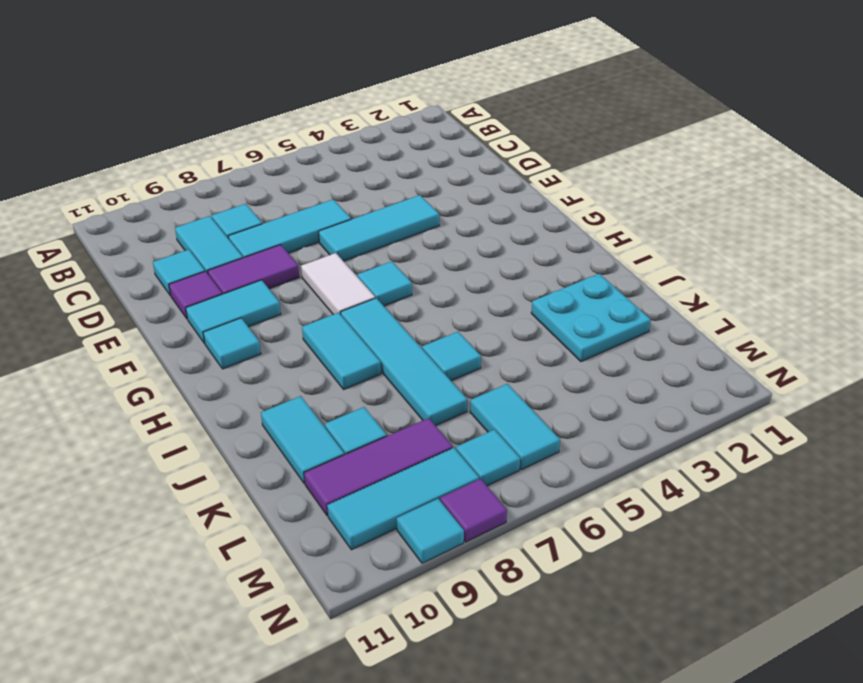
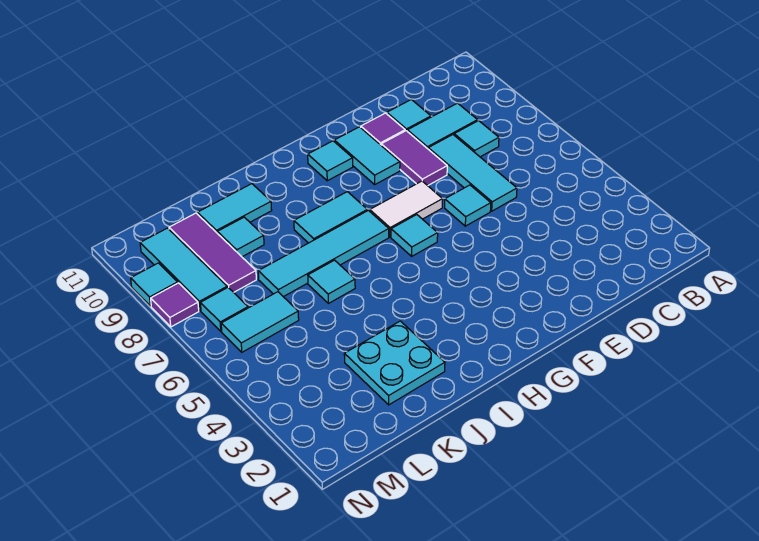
cyan tile E4:E6 level 1 -> cyan tile E6 level 1

